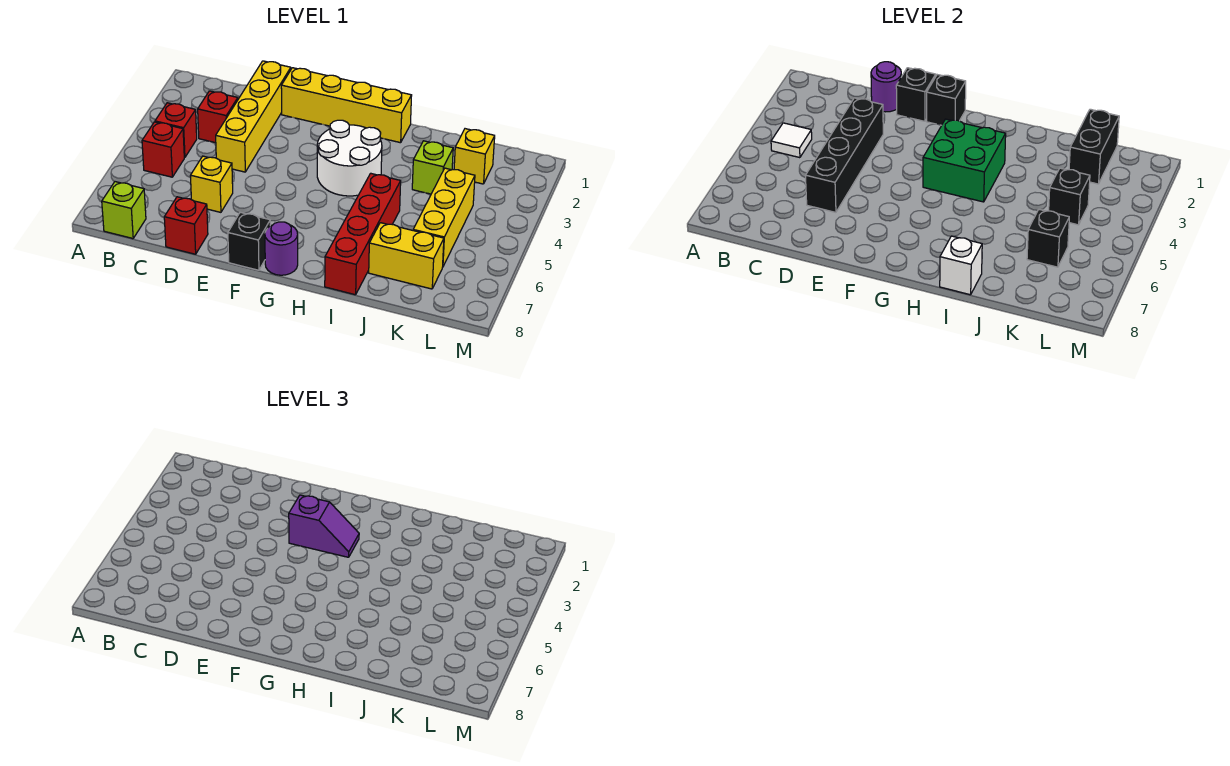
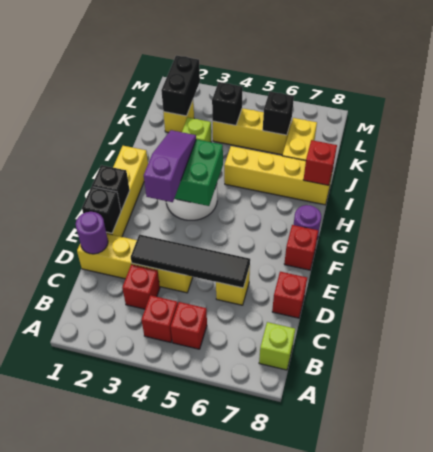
white tile B4 level 2 -> none
black brick D3:D6 level 2 -> black tile D3:D6 level 2
purple slope F3:G3 level 3 top F -> purple slope F3:H3 level 3 top F
black brick F8 level 1 -> red brick F8 level 1
red brick I5:I8 level 1 -> yellow brick I5:I8 level 1
white brick I8 level 2 -> red brick I8 level 2
black brick K1:K2 level 2 -> black brick K2:L2 level 2

